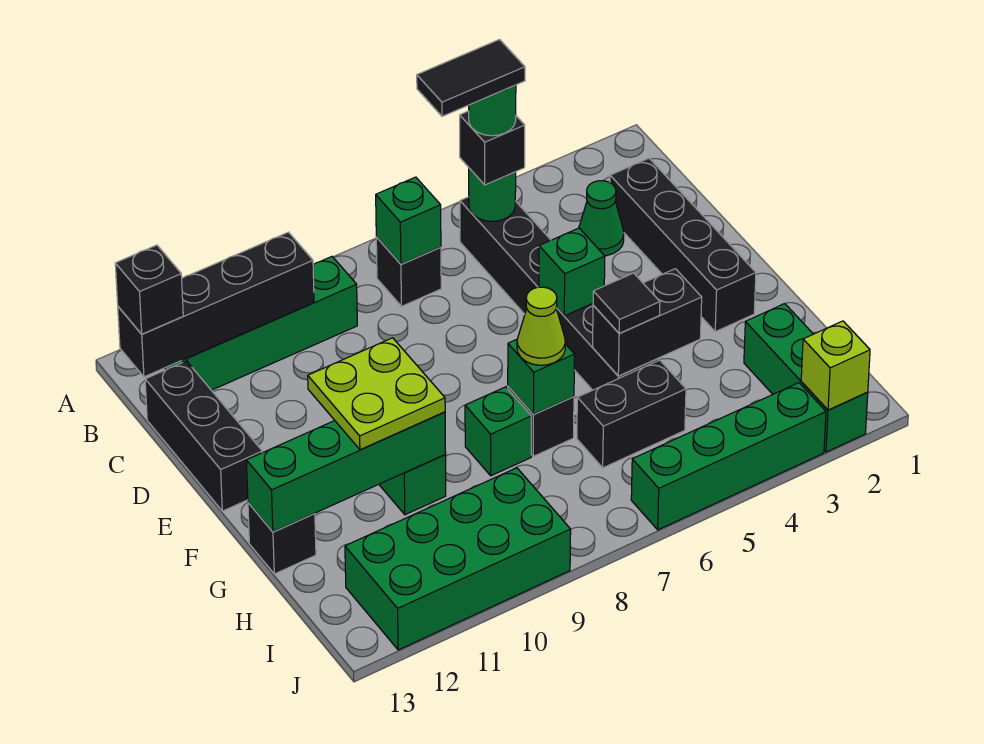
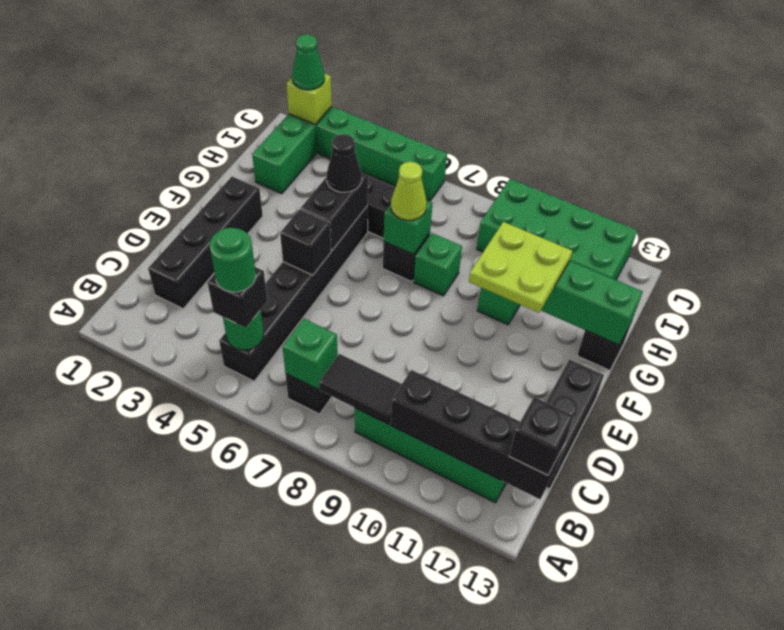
black tile B5:B6 level 5 -> black tile B8:B9 level 2
green cone C3 level 1 -> green cone J2 level 3
green brick E5 level 2 -> black brick E5 level 2
black brick G4:G5 level 2 -> black brick F5:G5 level 2
black tile G5 level 3 -> black cone G5 level 3

